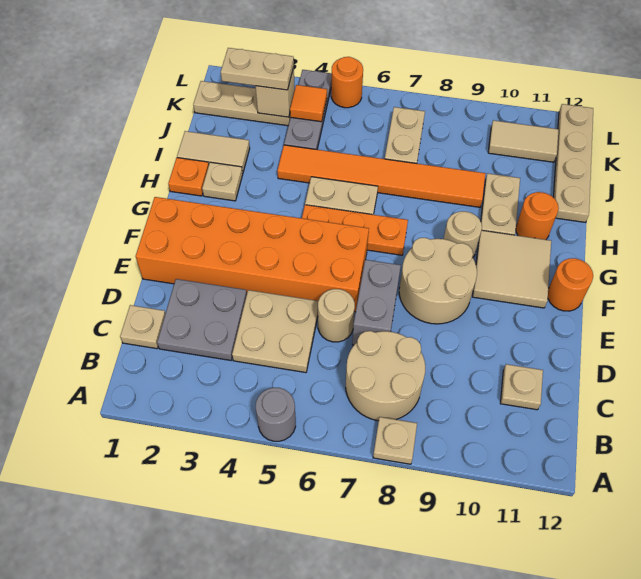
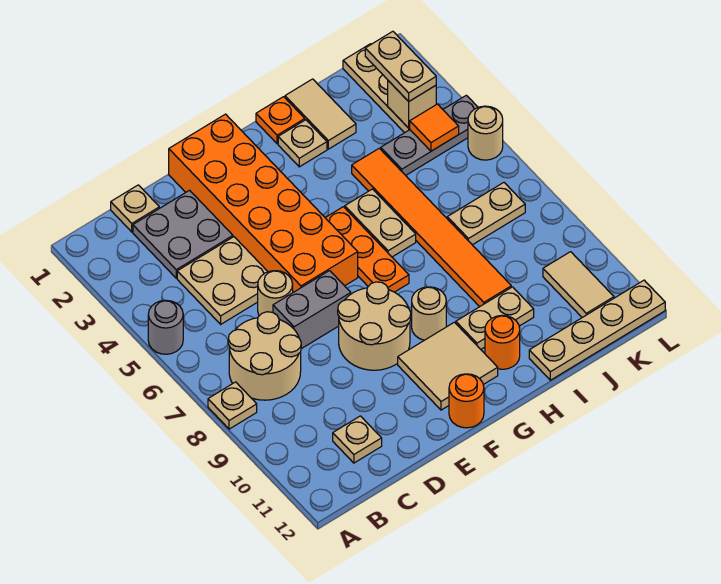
orange round brick L5 level 1 -> tan round brick L5 level 1

